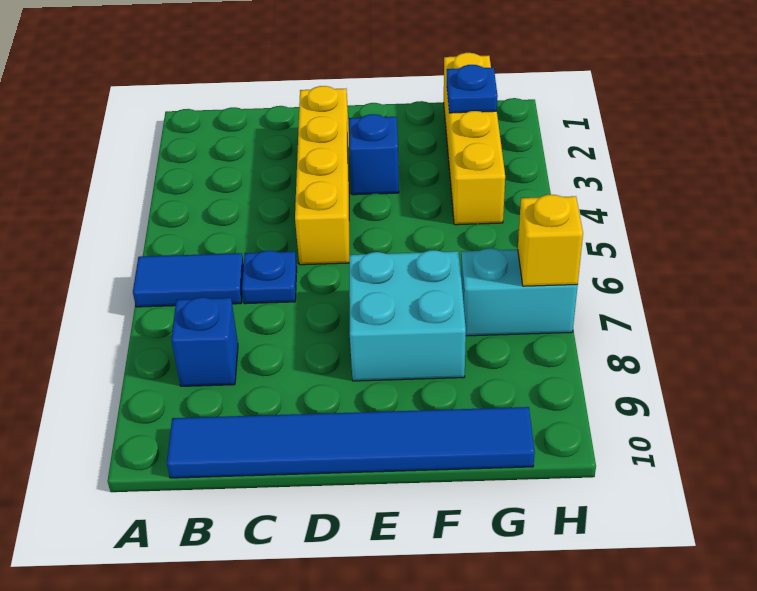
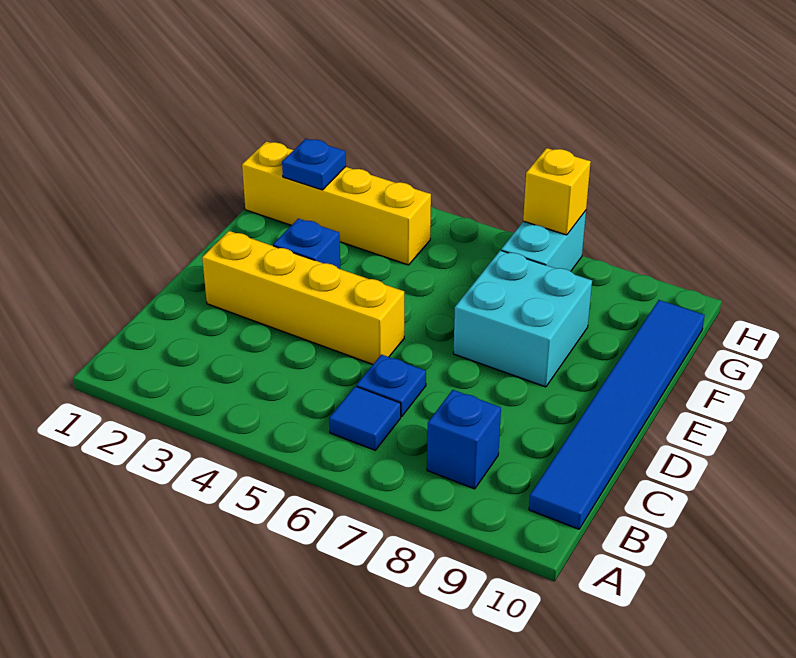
blue tile A6:B6 level 1 -> blue tile B6 level 1

